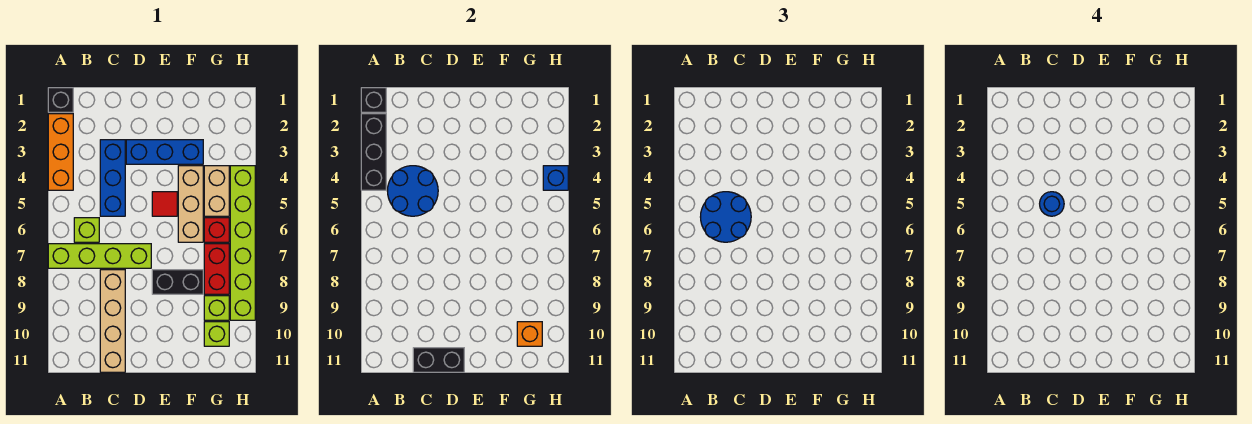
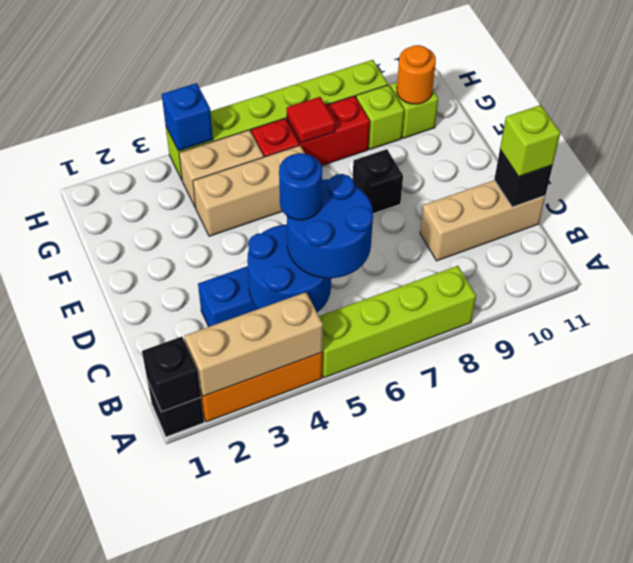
black brick A2:A4 level 2 -> tan brick A2:A4 level 2
lime brick A7:D7 level 1 -> lime brick A5:A8 level 1
lime brick B6 level 1 -> lime brick C11 level 3
tan brick C8:C11 level 1 -> tan brick C9:C11 level 1
black brick C11:D11 level 2 -> black brick C11 level 2
blue brick D3:F3 level 1 -> none
red tile E5 level 1 -> red tile G7 level 2
black brick E8:F8 level 1 -> black brick E8 level 1
orange brick G10 level 2 -> orange round brick G10 level 2

